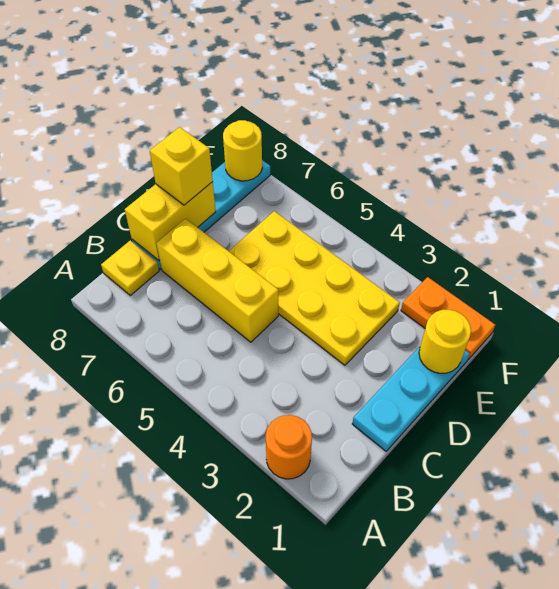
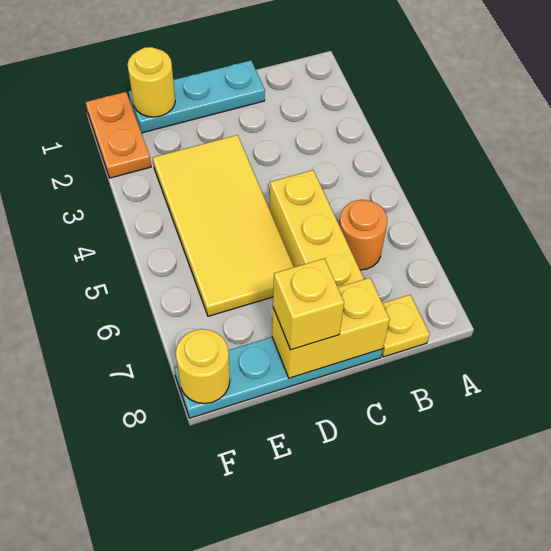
orange round brick A2 level 1 -> orange round brick B6 level 1
yellow plate D3:E6 level 1 -> yellow tile D3:E6 level 1

